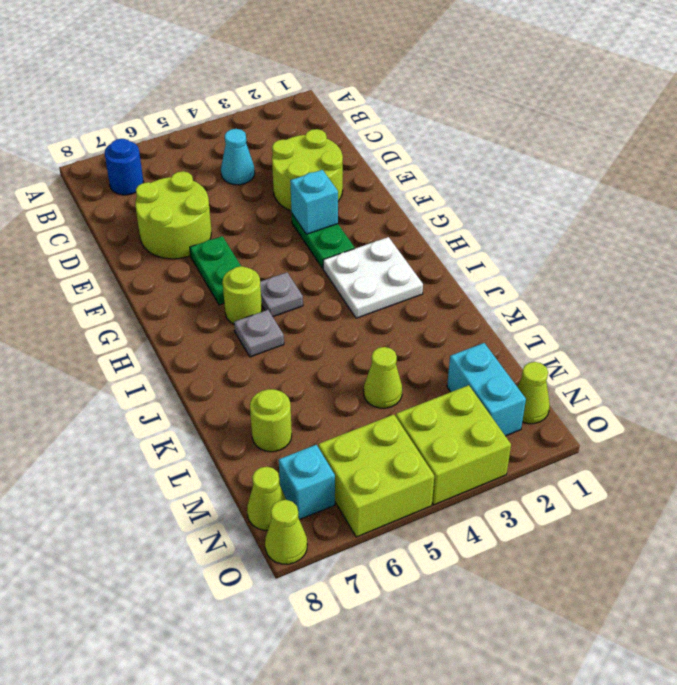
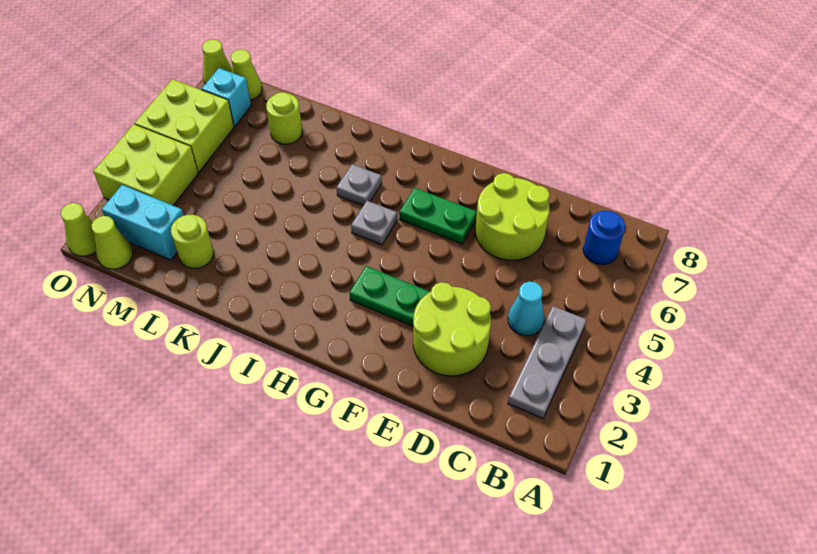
none -> grey plate B2:B4 level 1
cyan brick F3 level 2 -> none
white plate H2:I3 level 1 -> none
lime round brick H6 level 1 -> lime round brick L2 level 1
lime cone L4 level 1 -> lime cone O1 level 1

